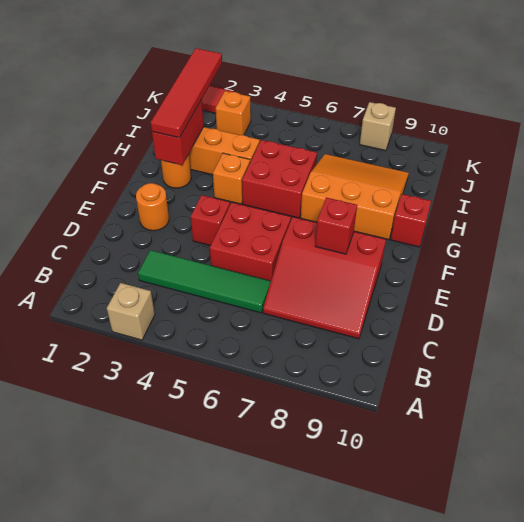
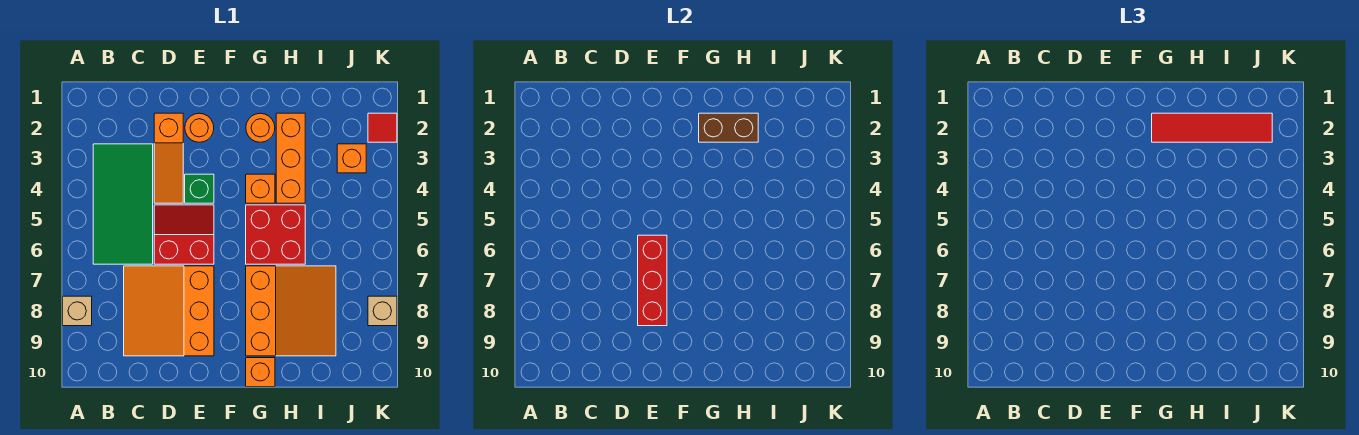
tan brick A3 level 1 -> tan brick A8 level 1
green tile C3:C6 level 1 -> green tile B3:C6 level 1
red slope C7:E9 level 1 top E -> orange slope C7:E9 level 1 top E
none -> orange slope D2:D4 level 1 top 2
red brick D5:E6 level 1 -> red slope D5:E6 level 1 top 6
red brick E4 level 1 -> green brick E4 level 1
red brick E8 level 2 -> red brick E6:E8 level 2
red brick G2:H2 level 2 -> brown brick G2:H2 level 2
red brick G10 level 1 -> orange brick G10 level 1

